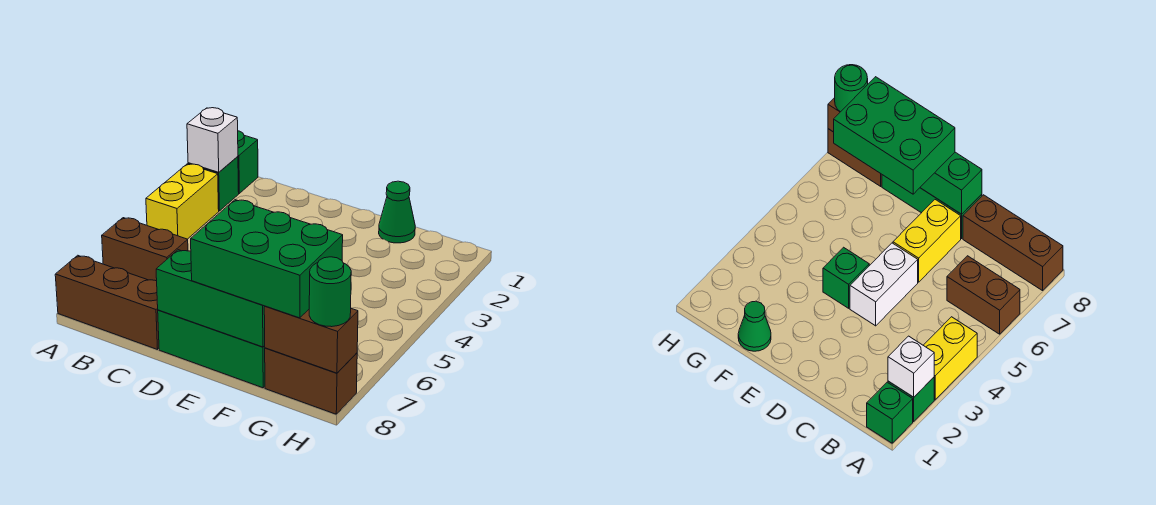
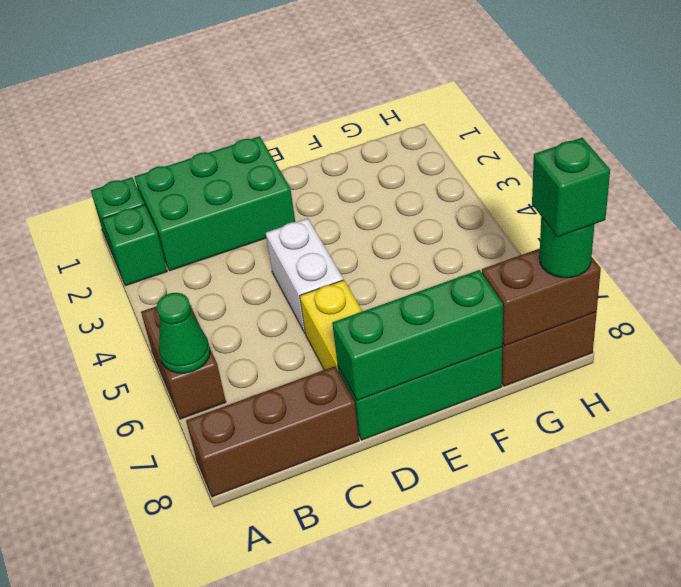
white brick A2 level 2 -> none
yellow brick A3:A4 level 1 -> none
brown brick A6:B6 level 1 -> brown brick A5:A6 level 1
green brick E4 level 1 -> green brick H8 level 4
green brick E7:G8 level 3 -> green brick B1:D2 level 1
green cone F1 level 1 -> green cone A6 level 2

